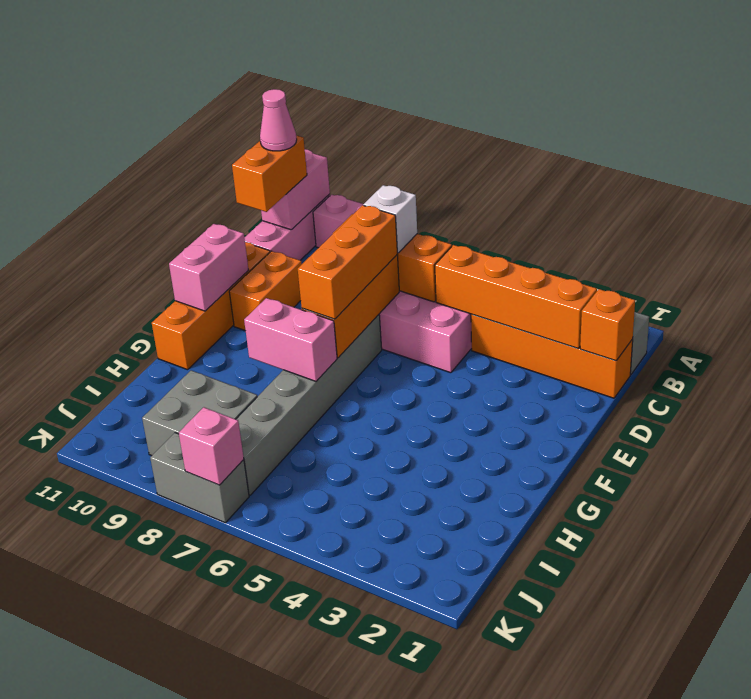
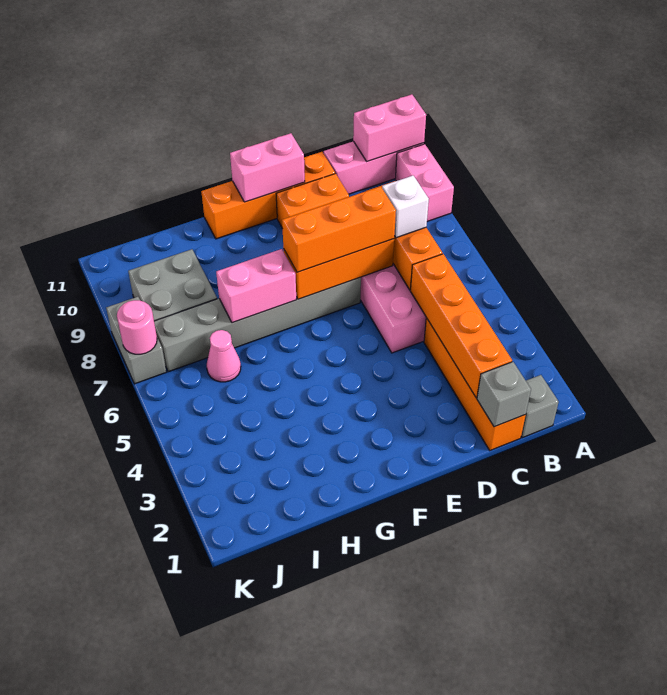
orange brick B11:C11 level 3 -> none
pink cone B11 level 4 -> pink cone I6 level 1
orange brick C1 level 2 -> grey brick C1 level 2
pink brick G7:G8 level 2 -> pink brick G7:H7 level 2
pink brick K7 level 2 -> pink round brick K7 level 2

